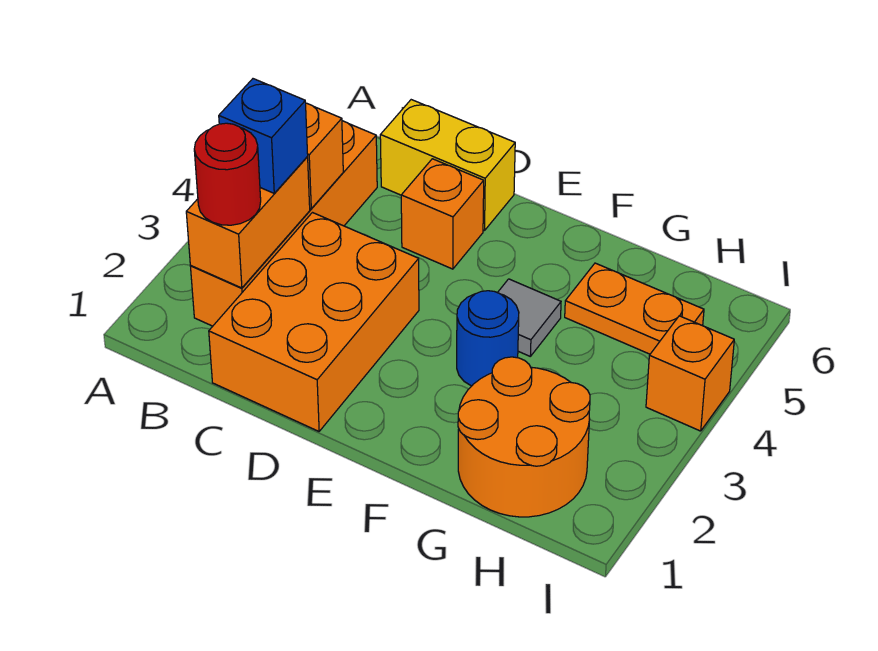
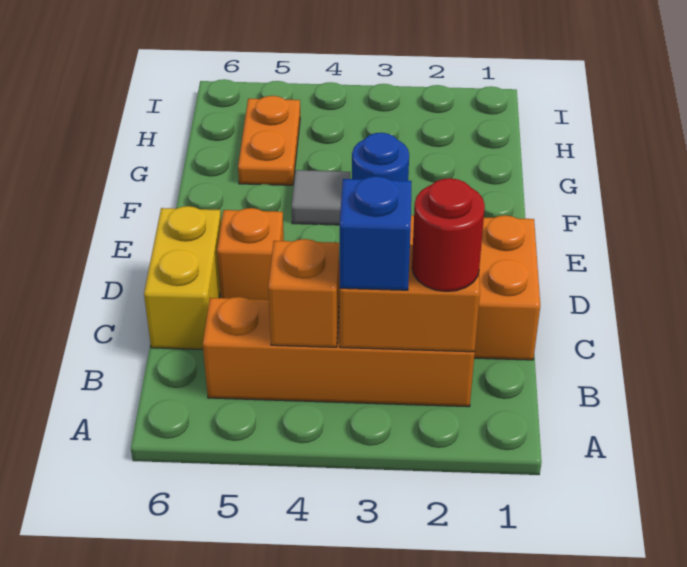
orange round brick G1:H2 level 1 -> none
orange brick I4 level 1 -> none

